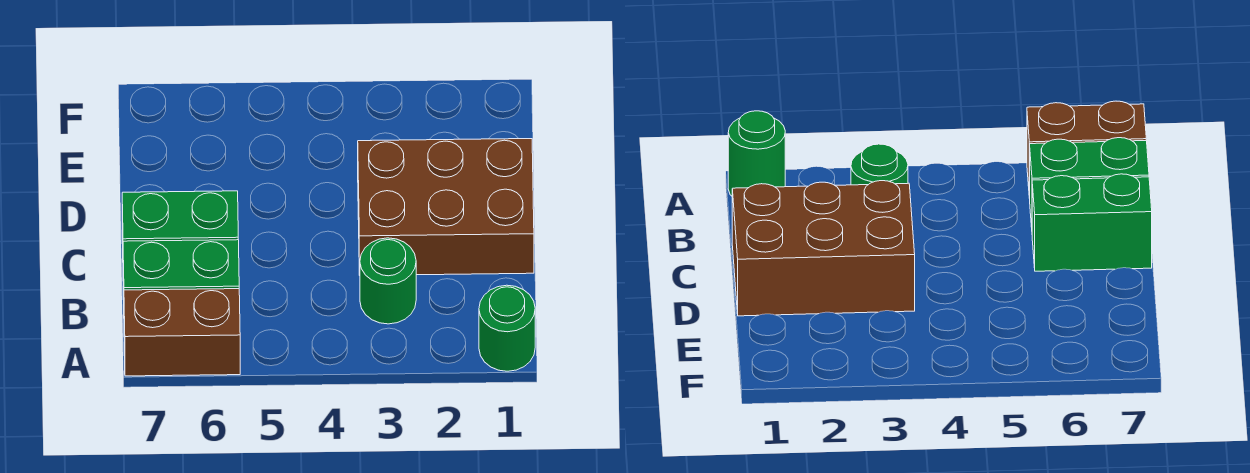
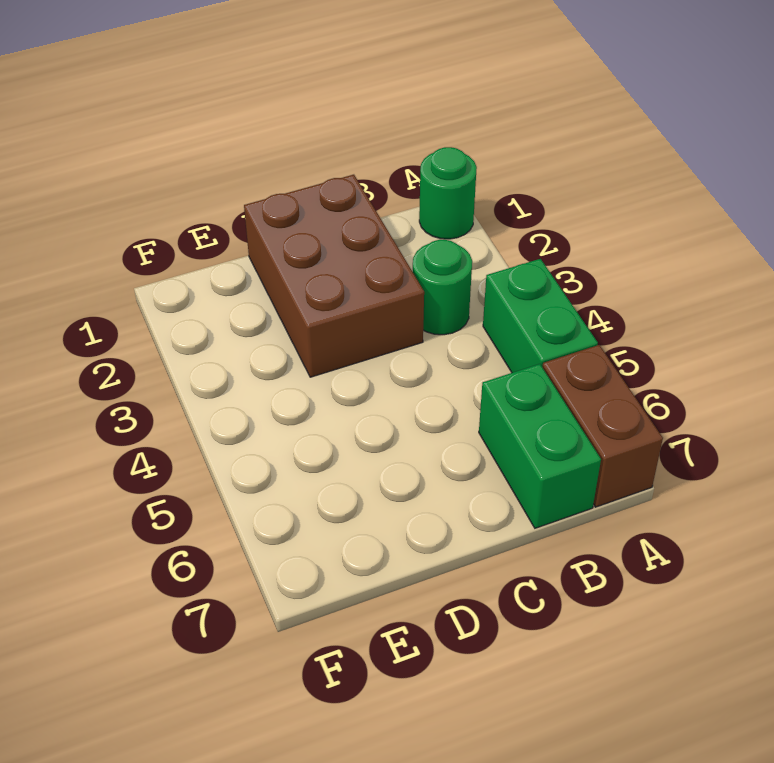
green brick C6:C7 level 1 -> green brick A4:A5 level 1

